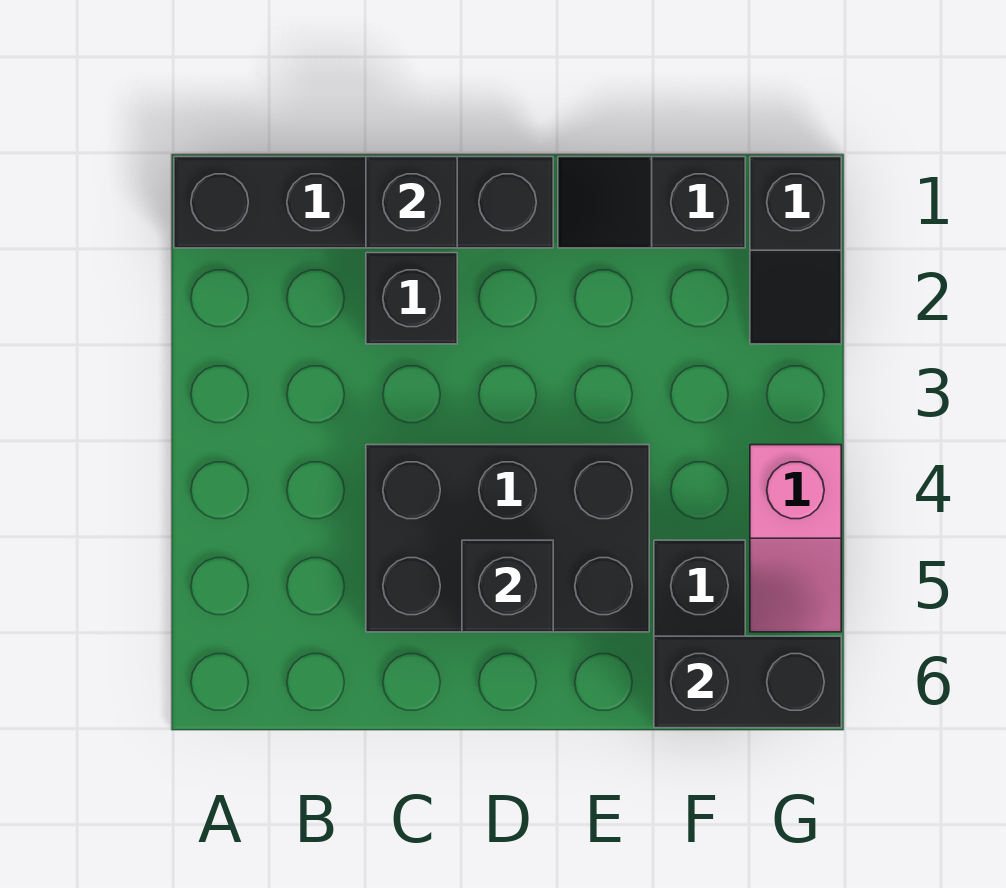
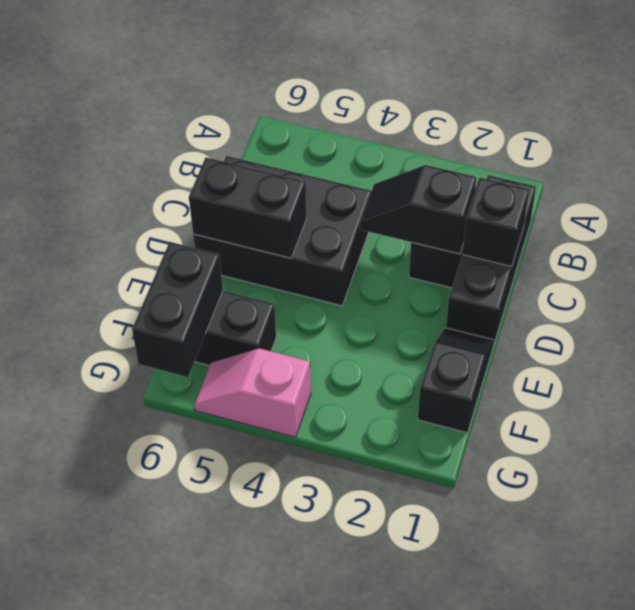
black brick A1:D1 level 1 -> black brick B1:D1 level 1
black brick C4:E5 level 1 -> black brick C4:D6 level 1
black brick D5 level 2 -> black brick D5:D6 level 2
black slope G1:G2 level 1 top 1 -> black slope C2:C3 level 2 top 2

